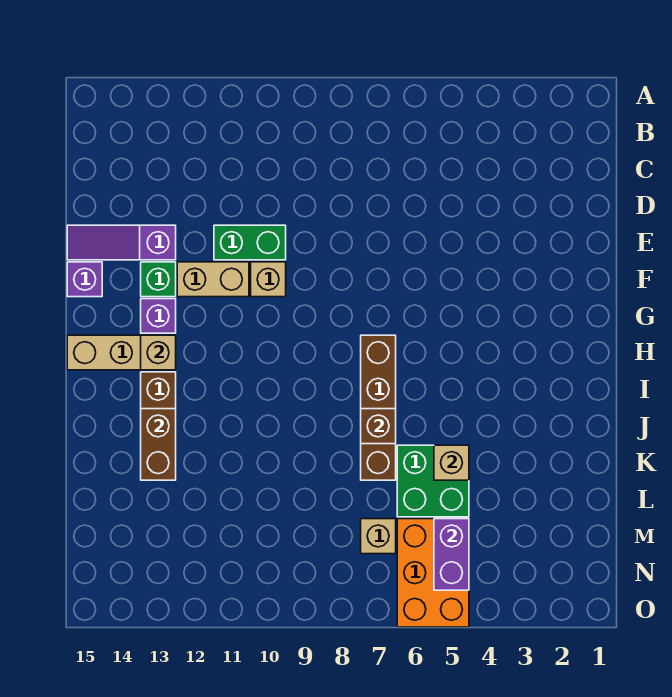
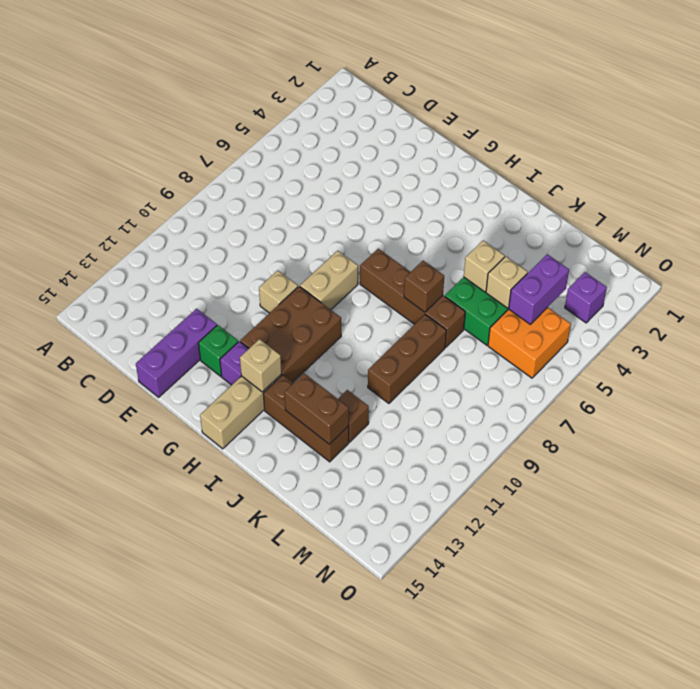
green brick E10:E11 level 1 -> none
purple slope E13:E15 level 1 top 13 -> purple brick E13:E15 level 1
tan brick F11:F12 level 1 -> tan brick G8:G9 level 1
purple brick F15 level 1 -> purple brick N3 level 1
none -> brown brick G10:H12 level 1
none -> brown brick K8:K10 level 1
none -> brown brick K12 level 1
orange brick M5:O6 level 1 -> orange brick M5:N6 level 1
purple brick M5:N5 level 2 -> purple brick M4:M5 level 2
tan brick M7 level 1 -> tan brick L5 level 2

